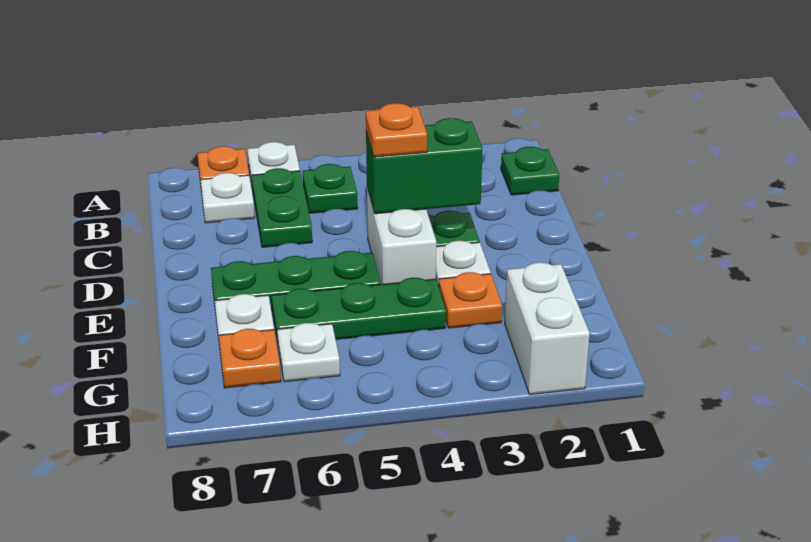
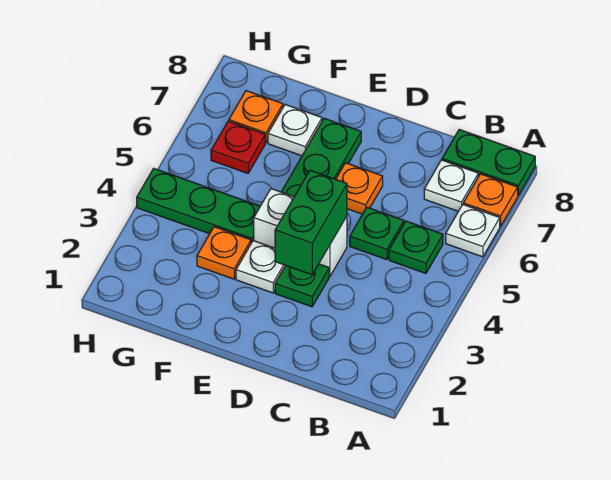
green plate B1 level 1 -> green plate C5 level 1
green plate B6:C6 level 1 -> green plate A8:B8 level 1
orange plate D4 level 3 -> orange plate D6 level 1
green plate F4:F6 level 1 -> green plate F4:H4 level 1
white brick G2:H2 level 1 -> none
white plate G6 level 1 -> red plate G6 level 1

